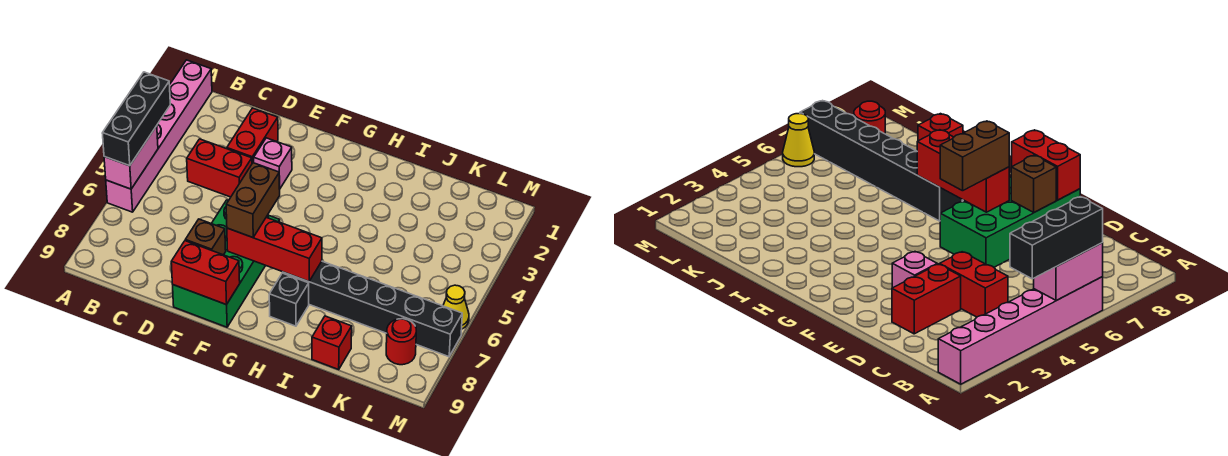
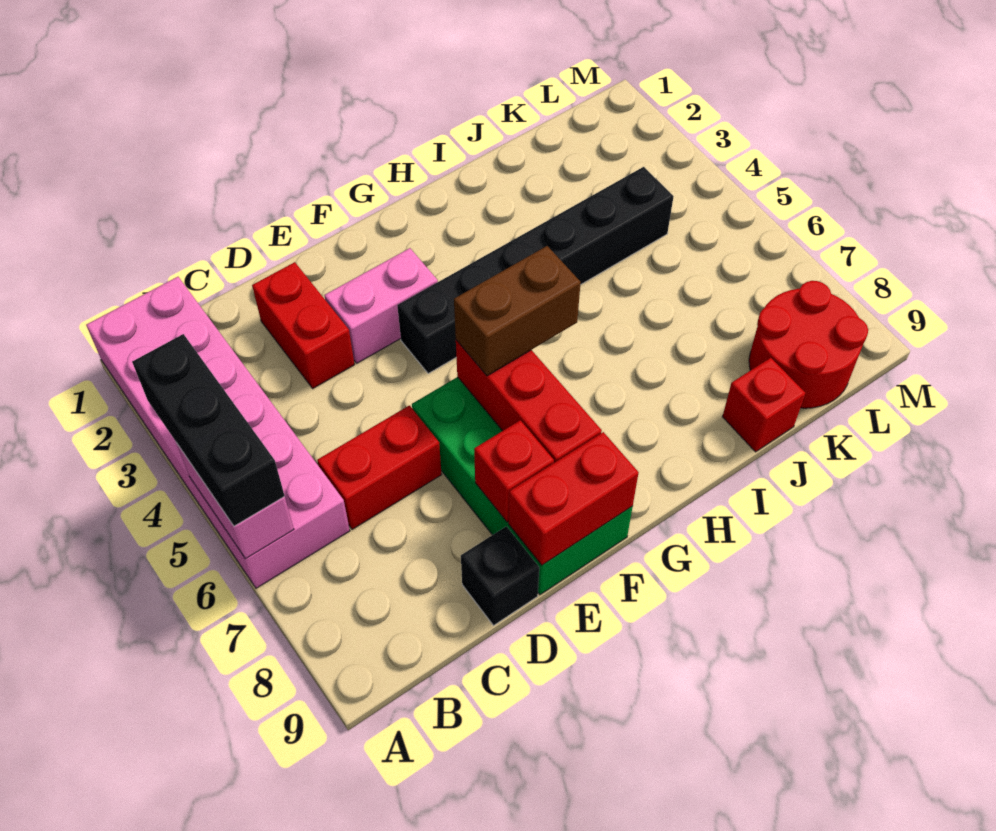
pink brick A1:A6 level 1 -> pink brick A1:B6 level 1
red brick C4:D4 level 1 -> red brick C6:D6 level 1
pink brick E3 level 1 -> pink brick E3:F3 level 1
brown brick E8 level 2 -> red brick E8 level 2
brown brick F6:F7 level 3 -> brown brick F6:G6 level 3
red brick F7:H7 level 2 -> red brick F6:F8 level 2
black brick H7:M7 level 1 -> black brick F4:K4 level 1
black brick H8 level 1 -> black brick D9 level 1
red round brick L8 level 1 -> red round brick K8:L9 level 1
yellow cone M6 level 1 -> none

